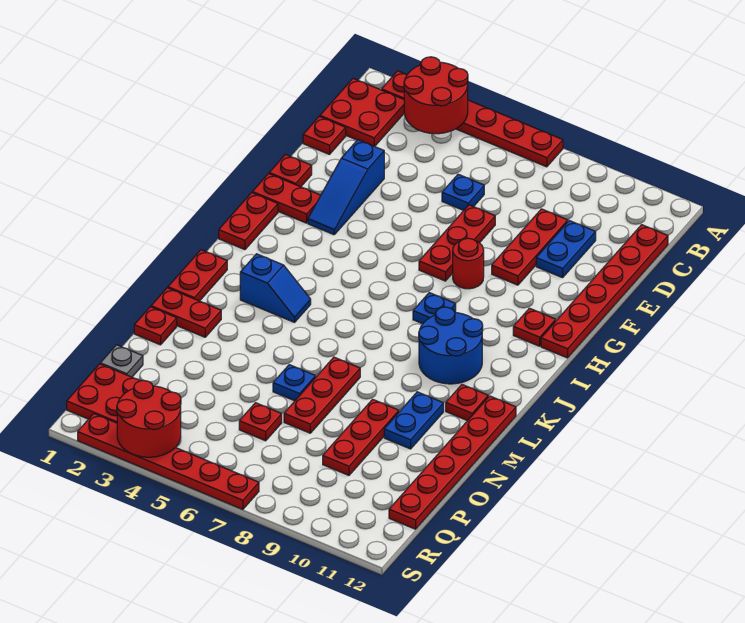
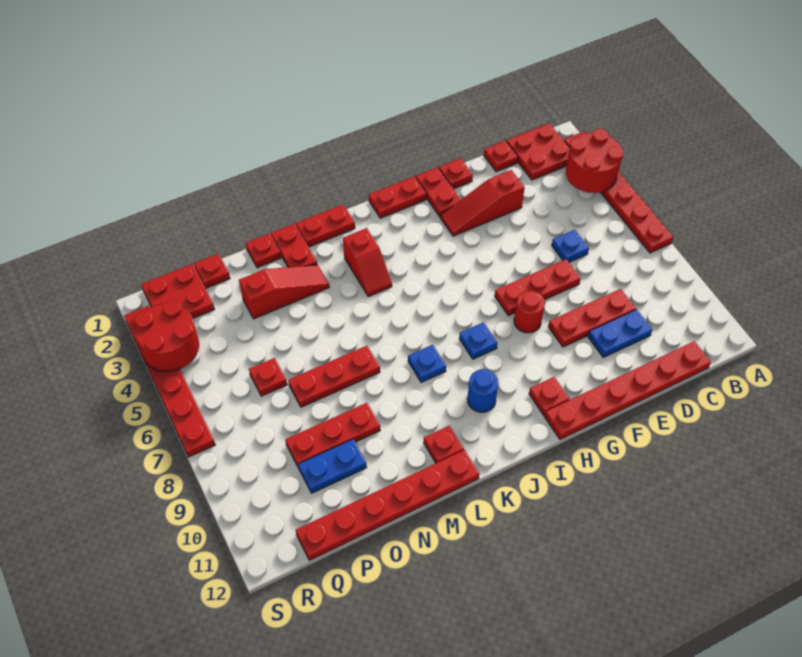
blue slope E3:G3 level 1 top E -> red slope E3:G3 level 1 top E
blue round brick J9:K10 level 1 -> blue round brick J10 level 1
blue slope K3:K4 level 1 top 3 -> red slope K3:K4 level 1 top 3
none -> red slope M3:O3 level 1 top O
blue plate M10:N10 level 1 -> blue plate O10:P10 level 1
blue plate N6 level 1 -> blue plate K8 level 1
grey plate P1 level 1 -> red plate P1 level 1

